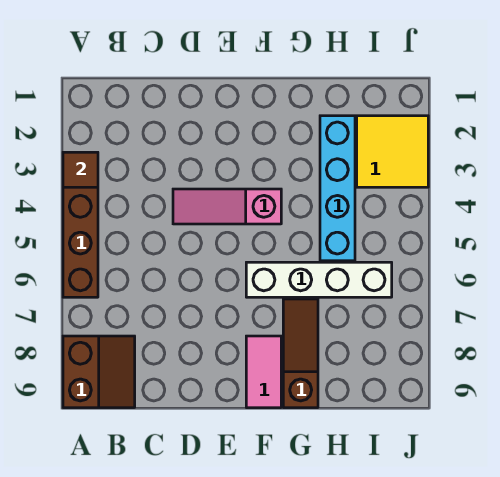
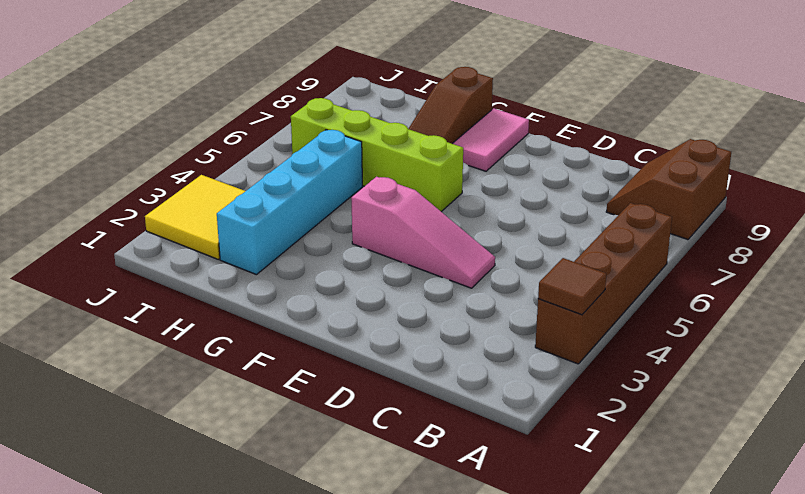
white brick F6:I6 level 1 -> lime brick F6:I6 level 1

